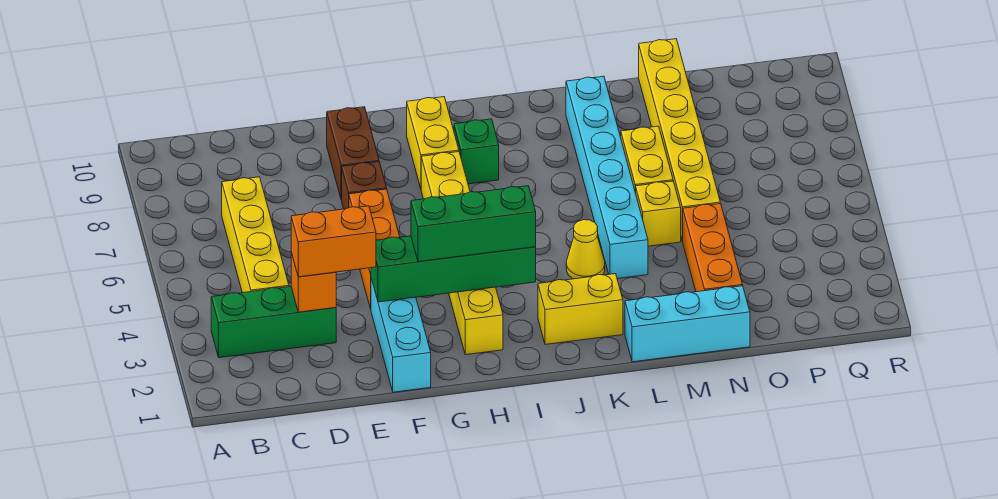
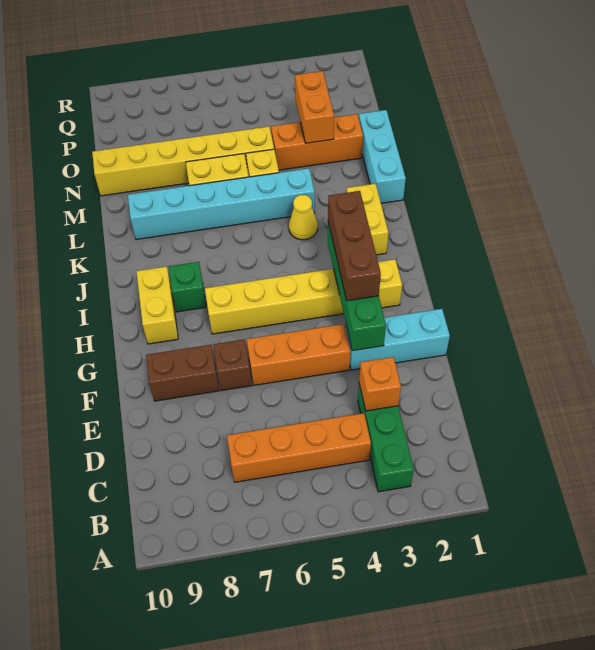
yellow brick C4:C7 level 1 -> orange brick C4:C7 level 1
orange brick D3:E3 level 3 -> orange brick N3:O3 level 2
green brick G3:I3 level 3 -> brown brick G3:I3 level 3
yellow brick H8:H9 level 1 -> yellow brick H9:I9 level 1

